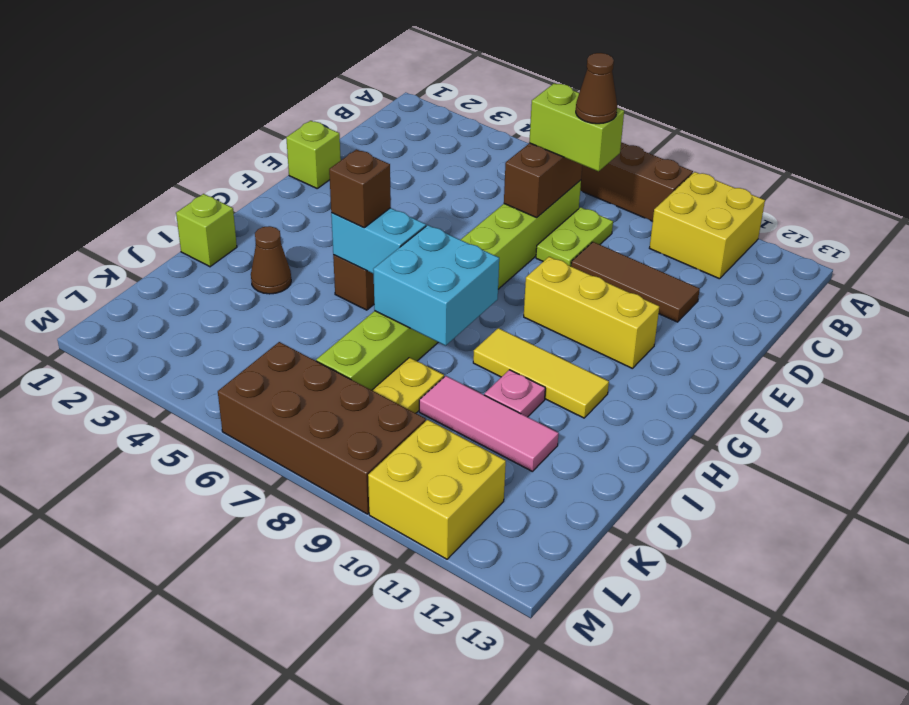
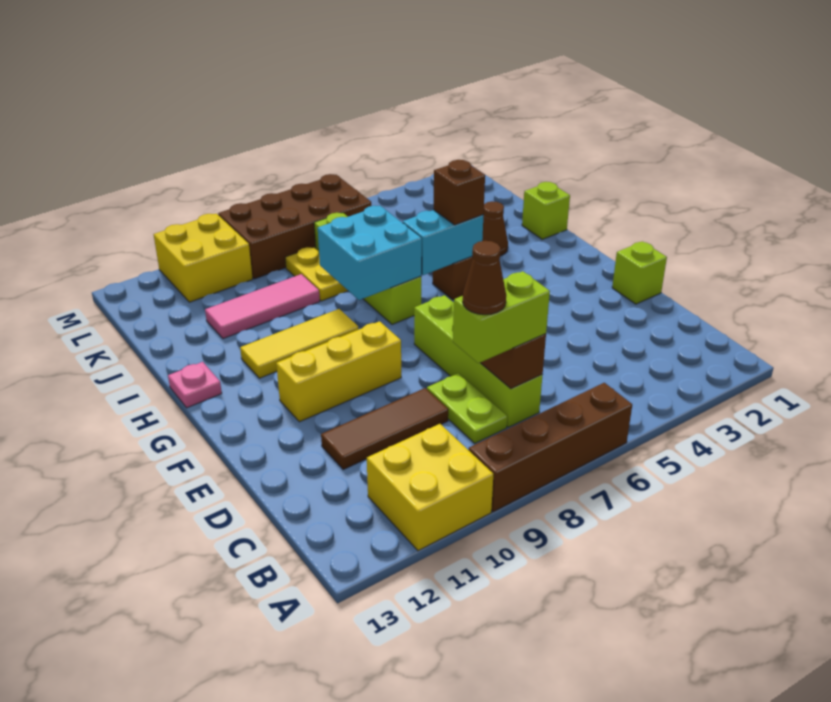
pink plate I10 level 1 -> pink plate H13 level 1

